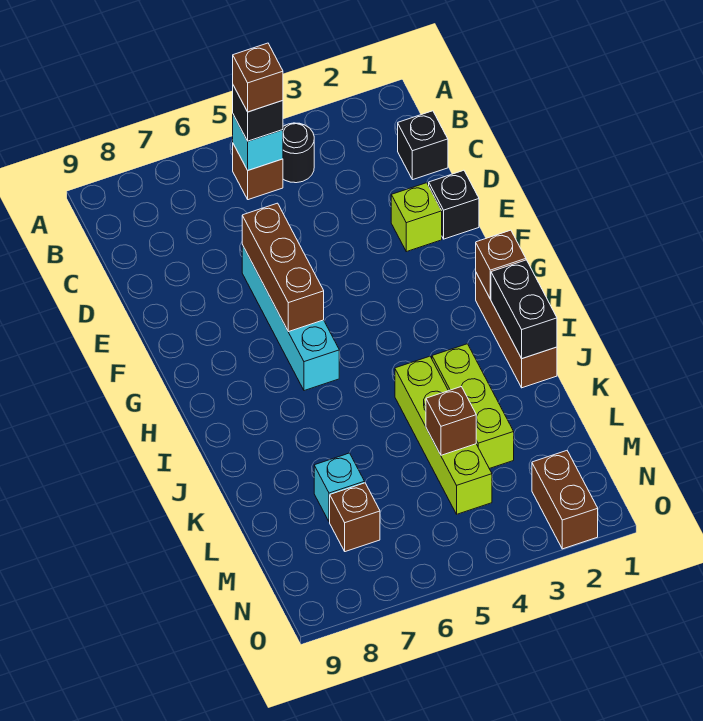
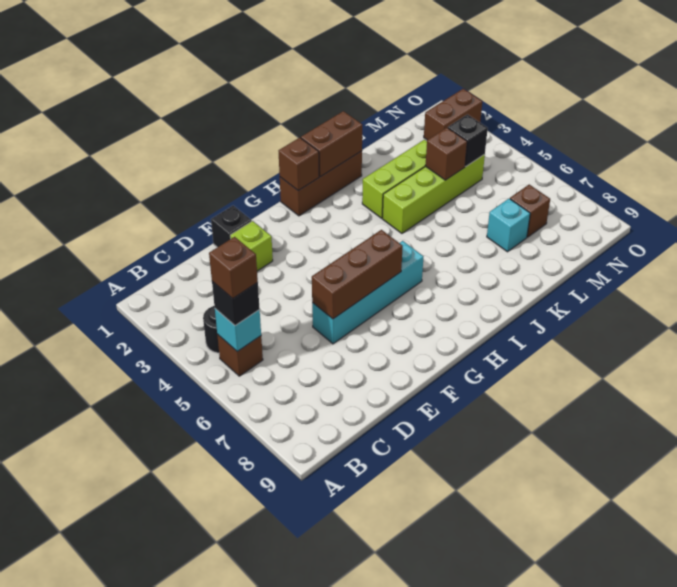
black brick C1 level 1 -> black brick M4 level 2
black brick I1:J1 level 2 -> brown brick I1:J1 level 2

